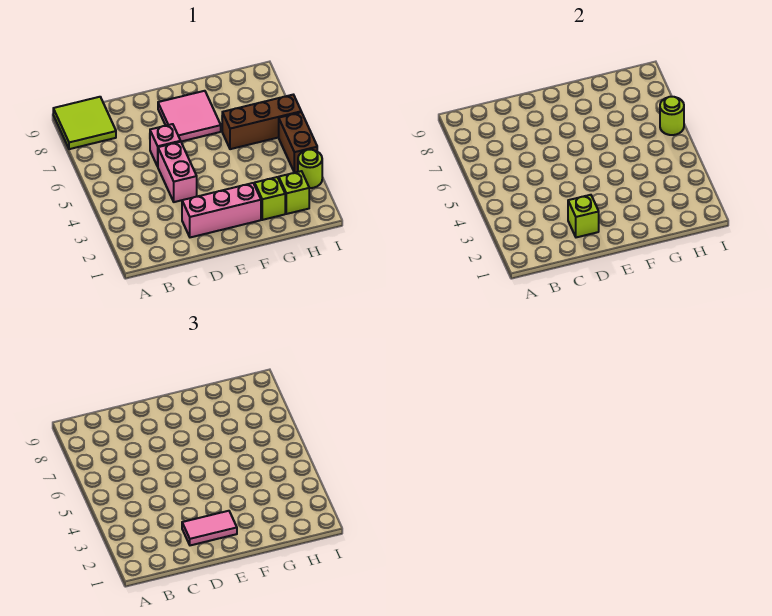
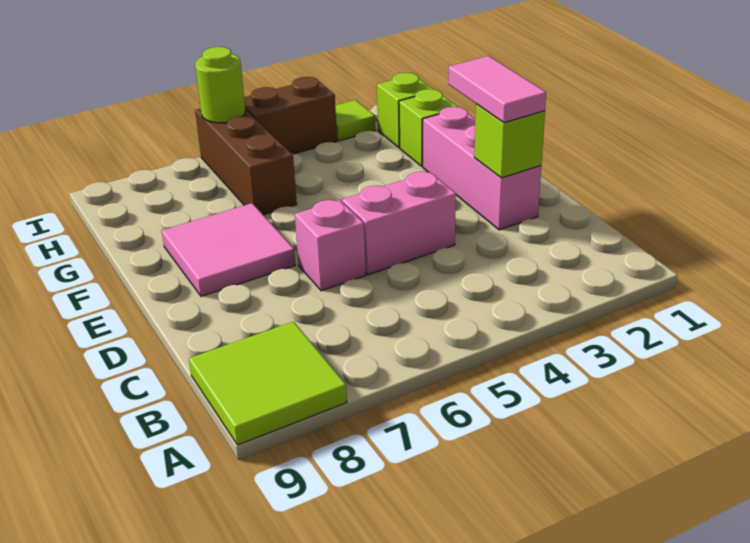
lime round brick I3 level 1 -> lime tile I3 level 1

